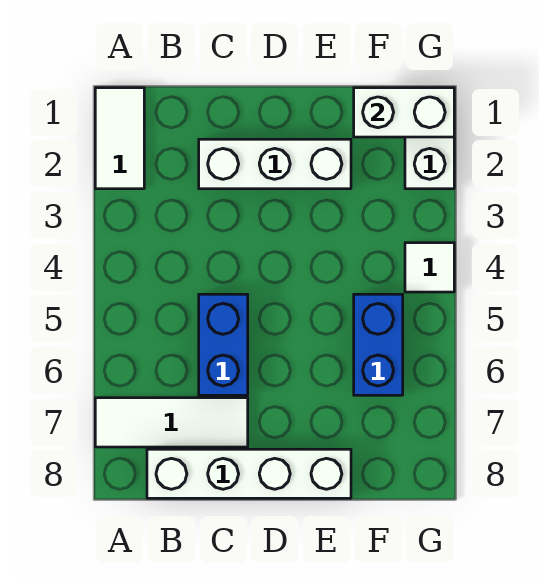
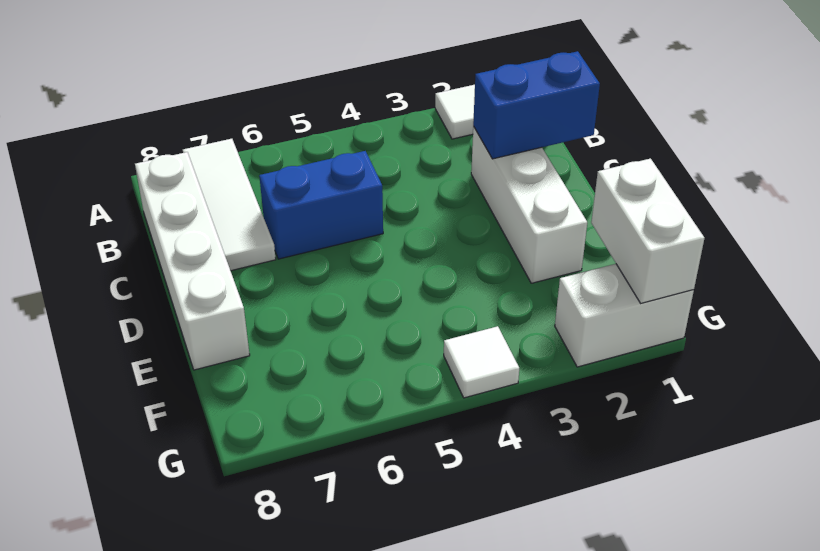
blue brick F5:F6 level 1 -> blue brick C1:C2 level 2

